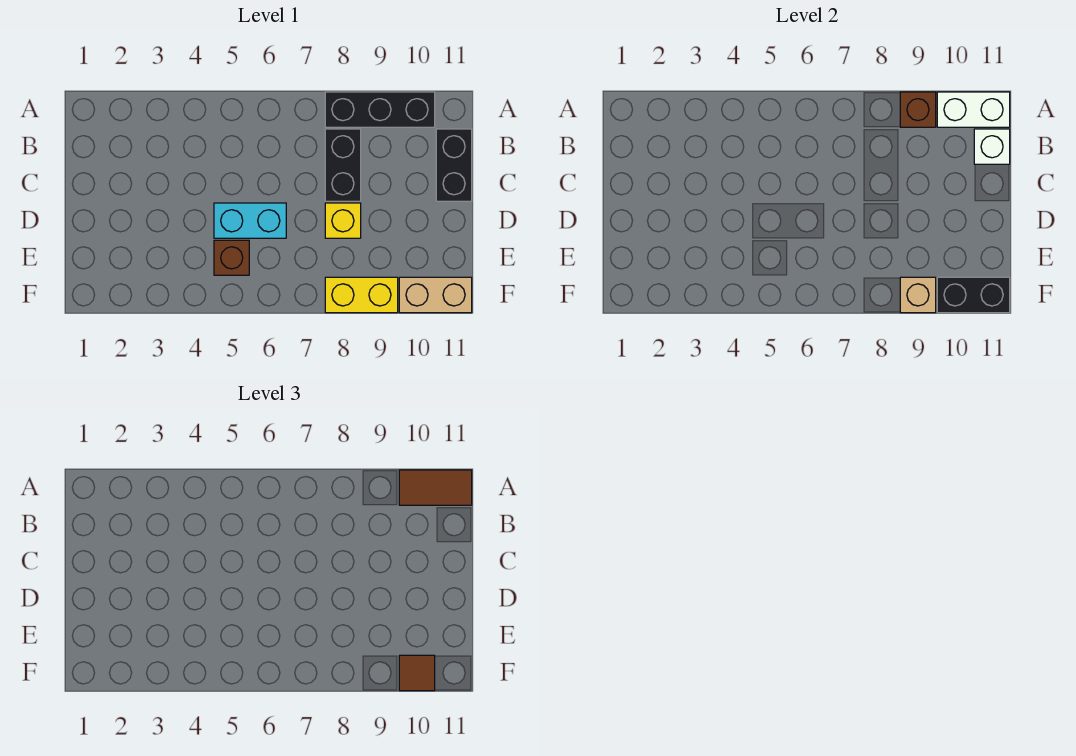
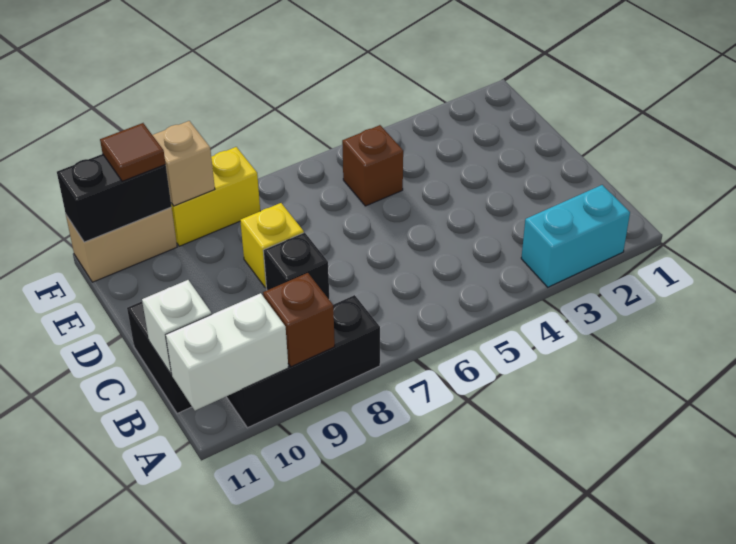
brown tile A10:A11 level 3 -> none
black brick B8:C8 level 1 -> black brick C8 level 1
cyan brick D5:D6 level 1 -> cyan brick A2:A3 level 1

